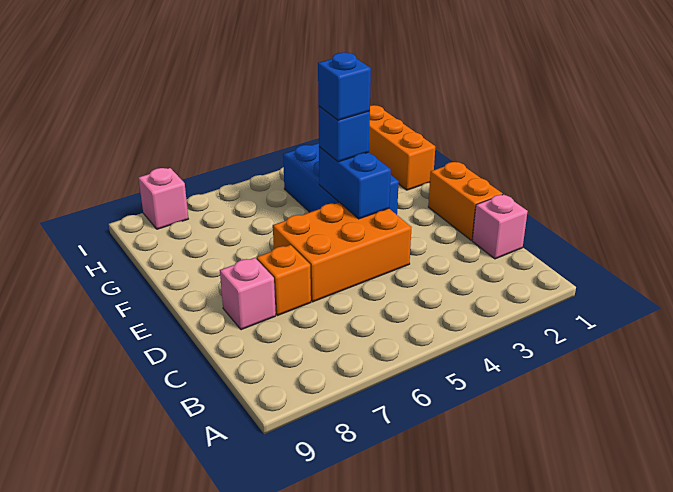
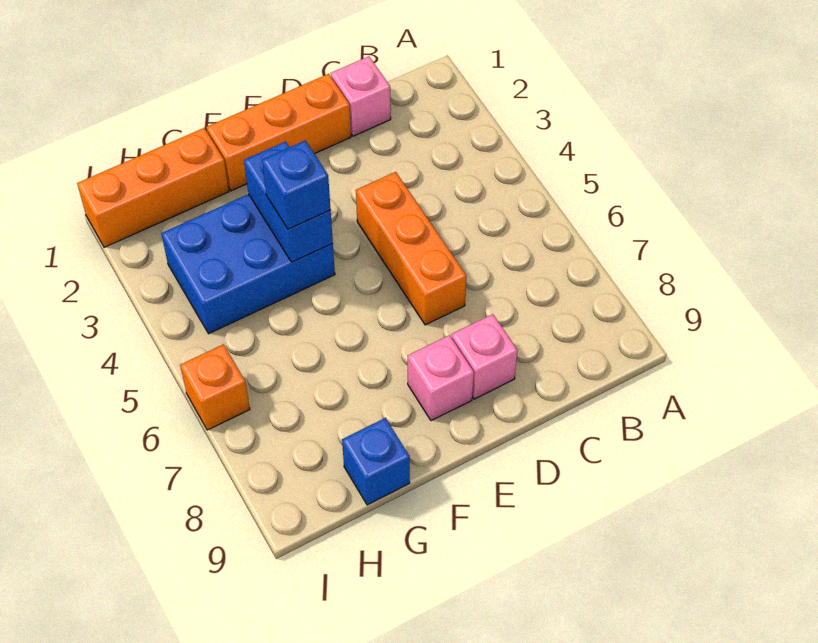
orange brick D1:E1 level 1 -> orange brick D1:F1 level 1
orange brick D4:E6 level 1 -> orange brick D4:D6 level 1
orange brick D7 level 1 -> orange brick I6 level 1
blue brick E4:F4 level 2 -> blue brick F3:F4 level 2
blue brick F4 level 4 -> blue brick G9 level 1
pink brick I8 level 1 -> pink brick E8 level 1

